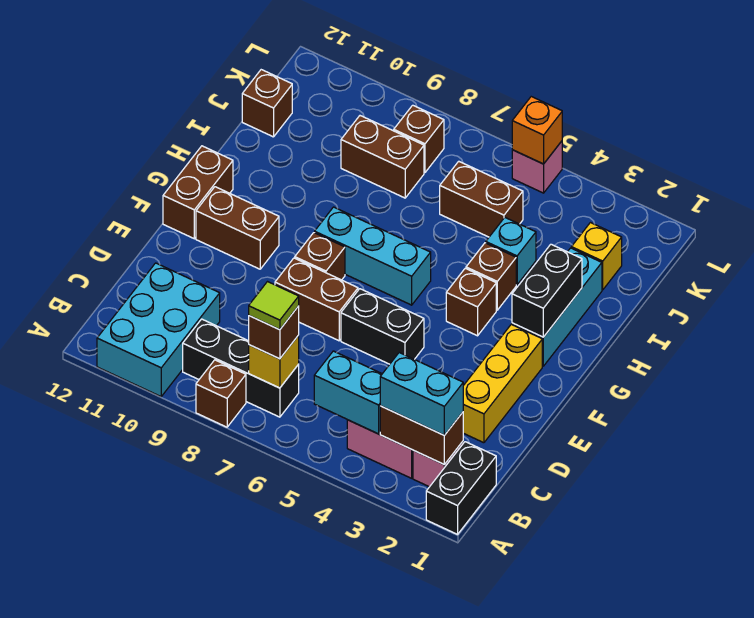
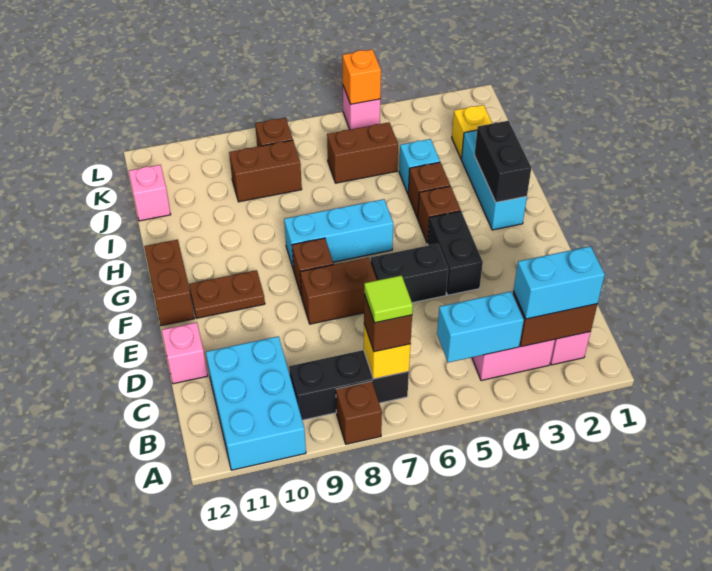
black brick A1:B1 level 1 -> black brick E4:F4 level 1
yellow brick D2:F2 level 1 -> none
none -> pink brick D12 level 1
brown brick F10:F11 level 1 -> brown plate F10:F11 level 1
brown brick J12 level 1 -> pink brick J12 level 1

